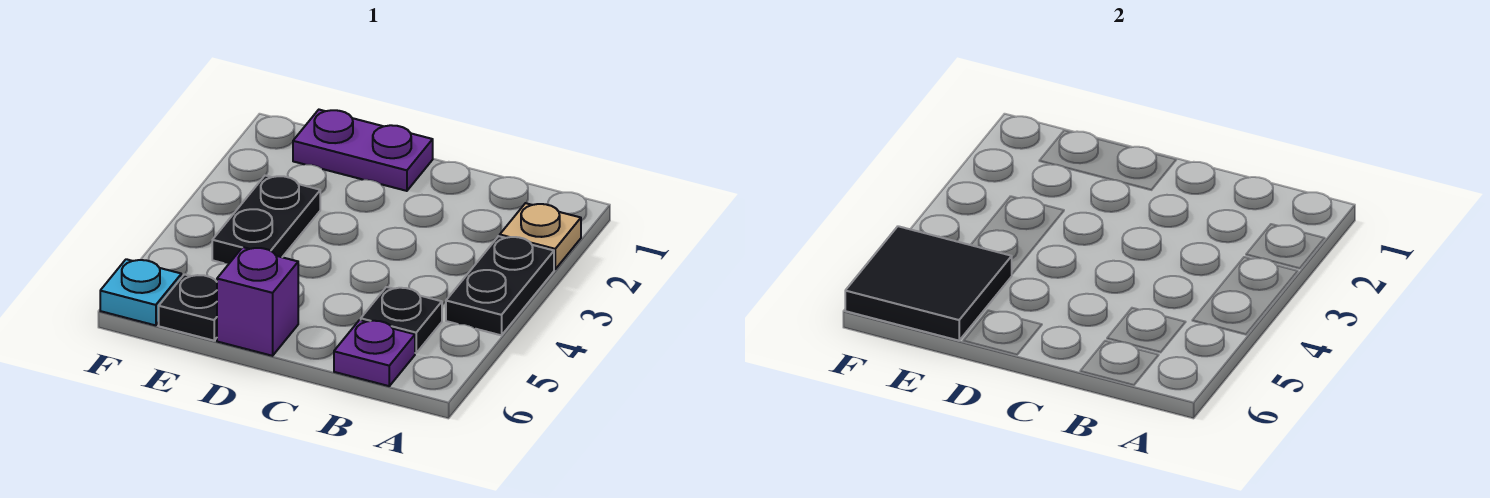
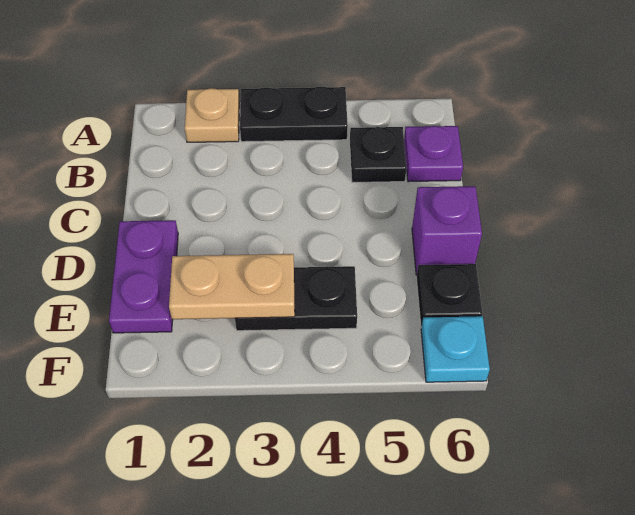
none -> tan plate E2:E3 level 2
black tile E5:F6 level 2 -> none

